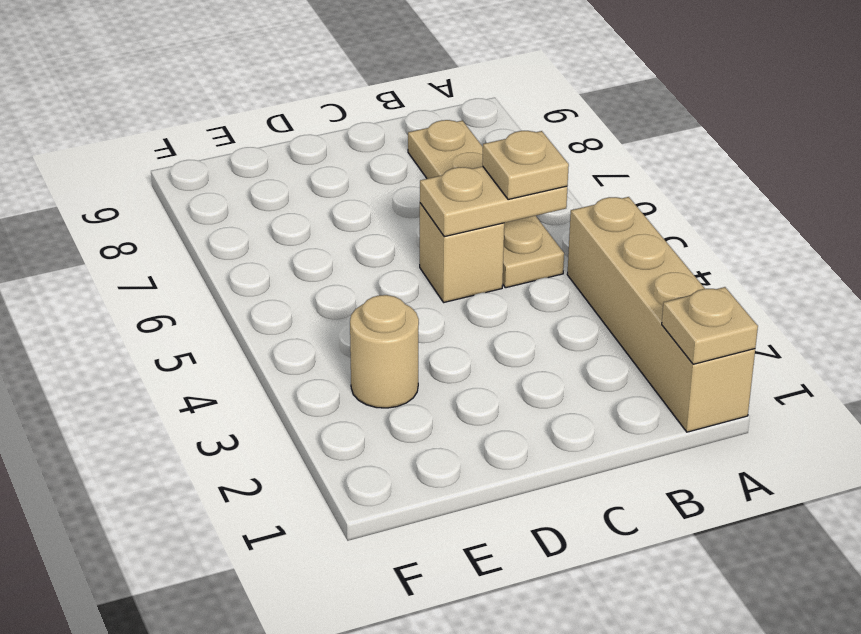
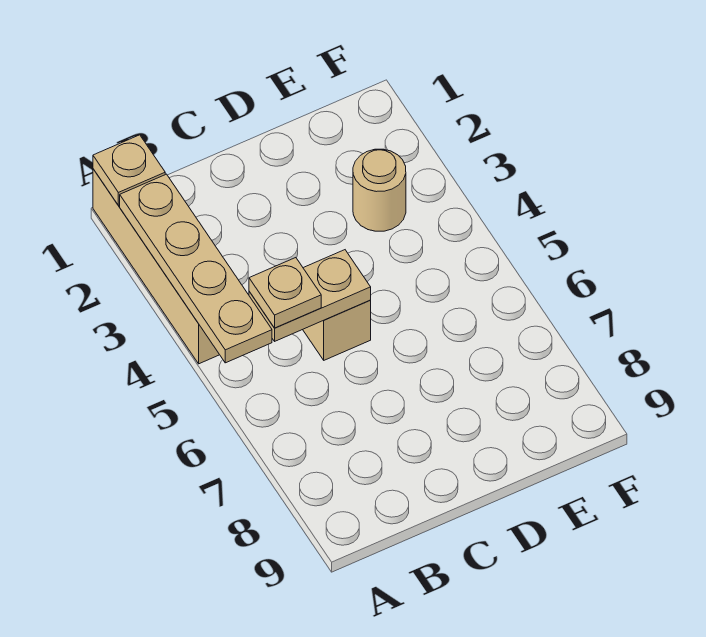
tan plate B5:B8 level 1 -> tan plate A2:A5 level 2

